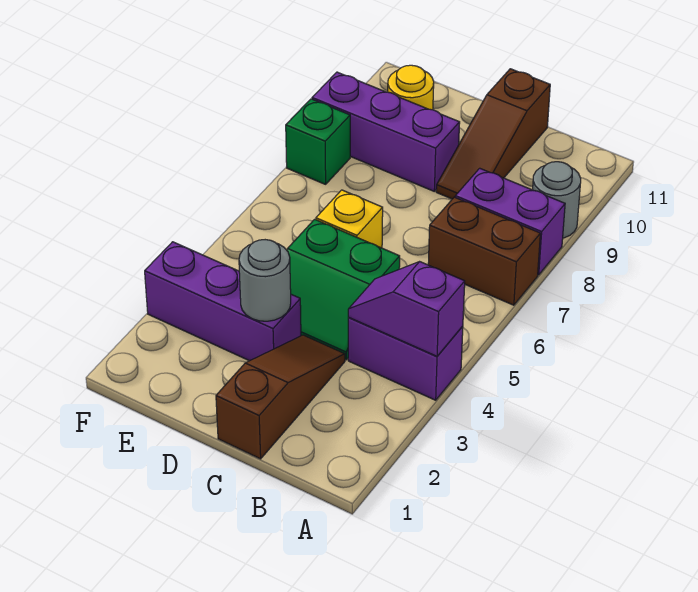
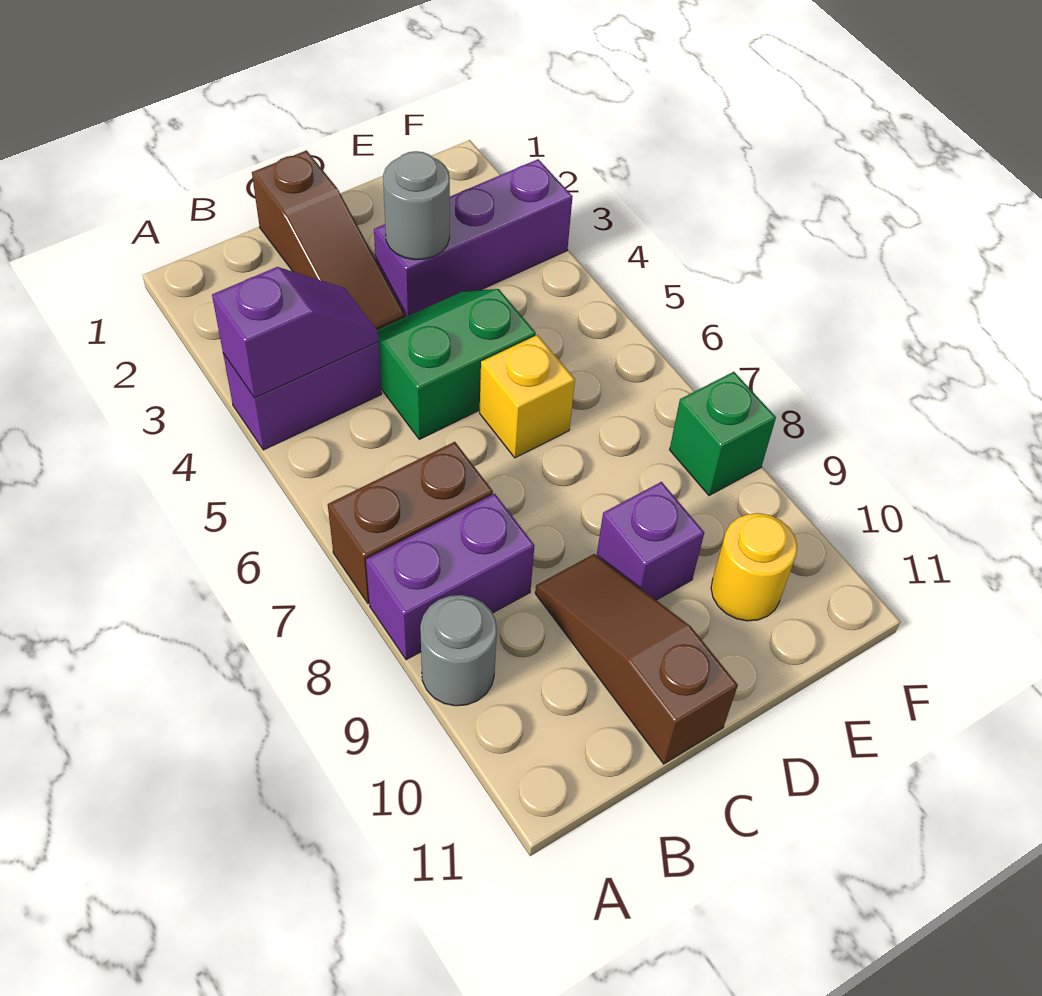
purple brick D9:F9 level 1 -> purple brick D9 level 1

